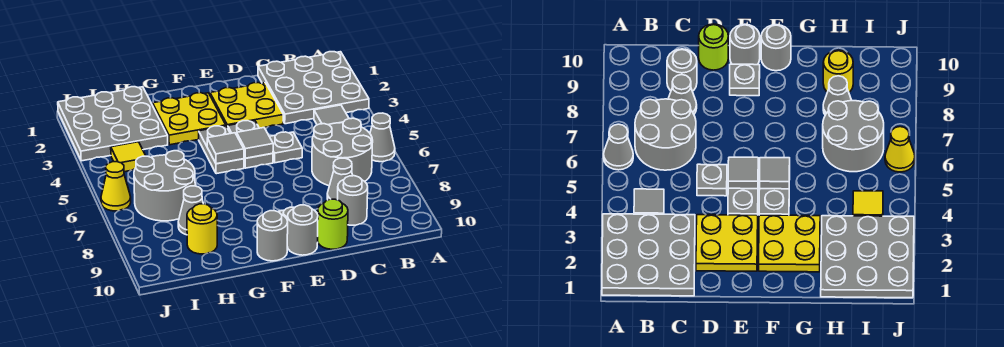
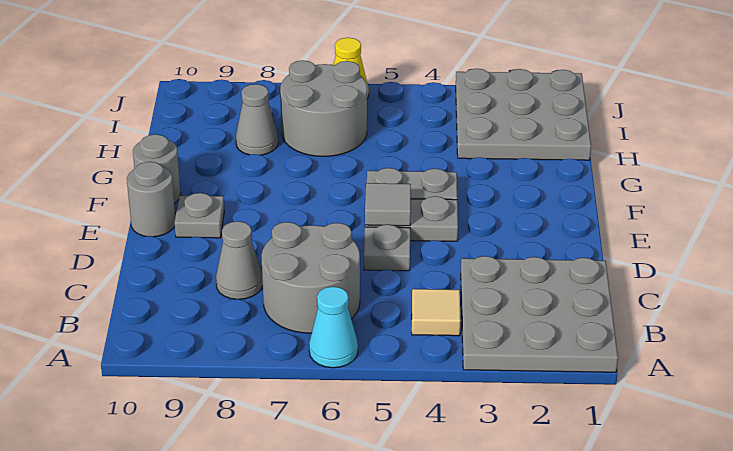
grey cone A6 level 1 -> cyan cone A6 level 1
grey tile B4 level 1 -> tan tile B4 level 1
grey round brick C9 level 1 -> none
yellow plate D2:E3 level 1 -> none
lime round brick D10 level 1 -> none
yellow plate F2:G3 level 1 -> none
grey tile F5 level 2 -> none
yellow round brick H9 level 1 -> none
yellow tile I4 level 1 -> none

